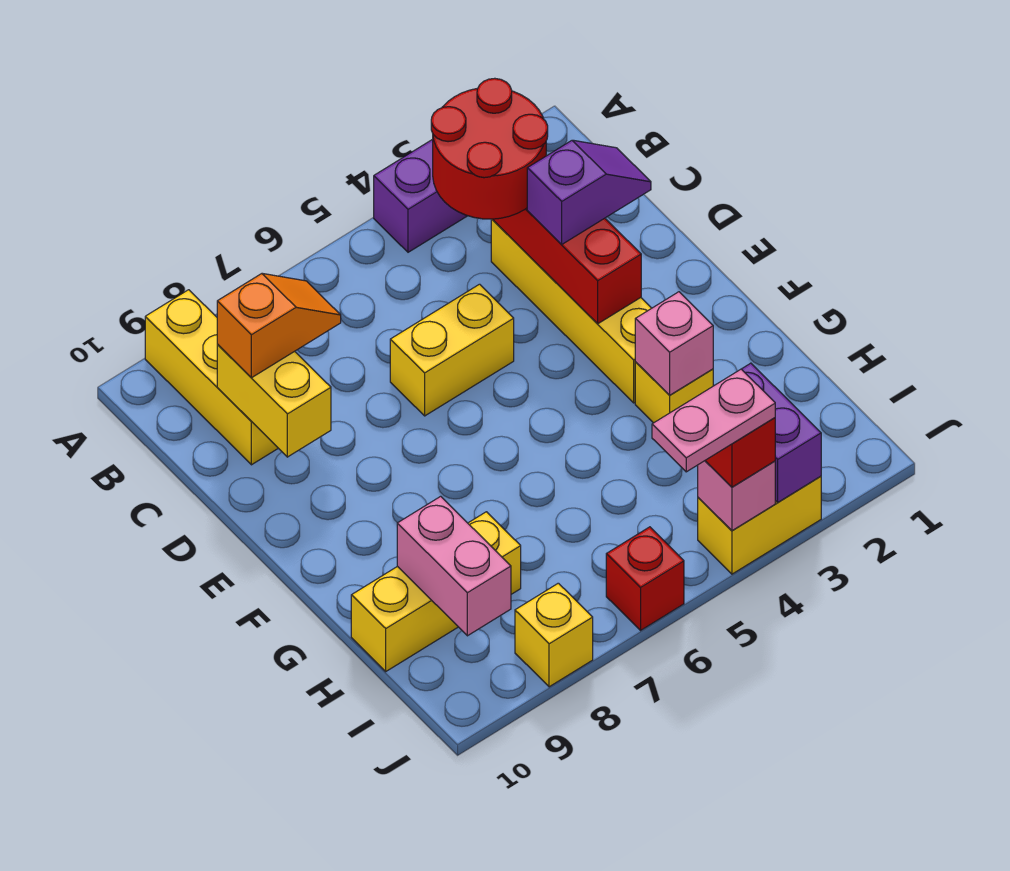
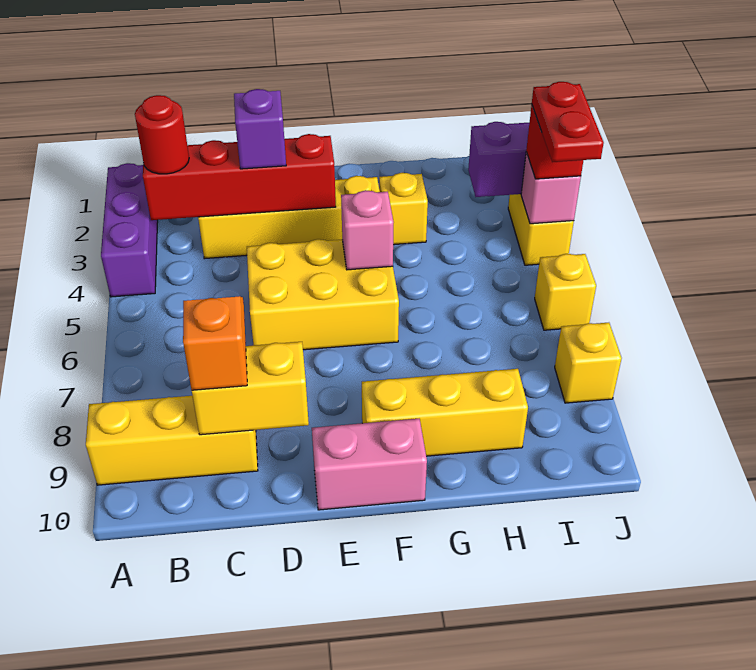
red round brick B3:C4 level 3 -> red round brick B3 level 3
yellow brick D5:D6 level 1 -> yellow brick D5:F6 level 1
pink brick G3 level 2 -> pink brick F5 level 2
yellow brick H8:H10 level 1 -> yellow brick F9:H9 level 1
pink brick H9:I9 level 2 -> pink brick E10:F10 level 1
pink plate J4:J5 level 4 -> red plate J4:J5 level 4
red brick J6 level 1 -> yellow brick J6 level 1

